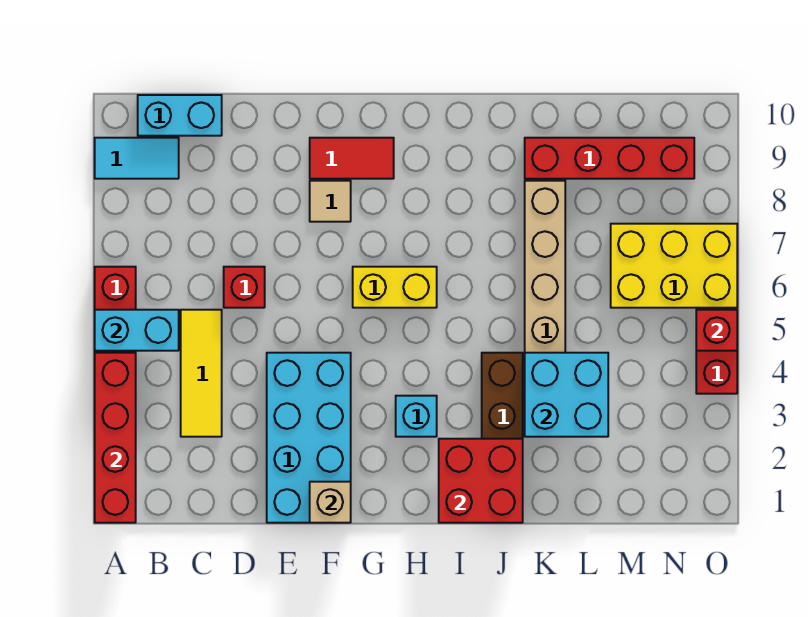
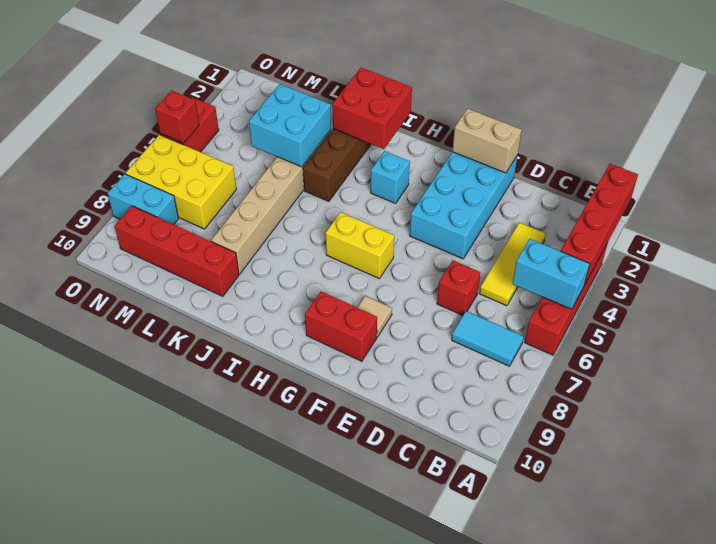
cyan tile A9:B9 level 1 -> cyan tile B7:C7 level 1
cyan brick B10:C10 level 1 -> cyan brick N8:O8 level 1
tan brick F1 level 2 -> tan brick E1:F1 level 2
red tile F9:G9 level 1 -> red brick F9:G9 level 1

